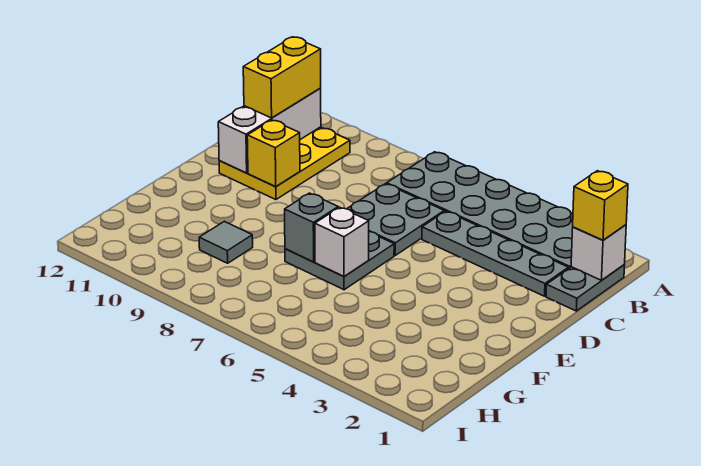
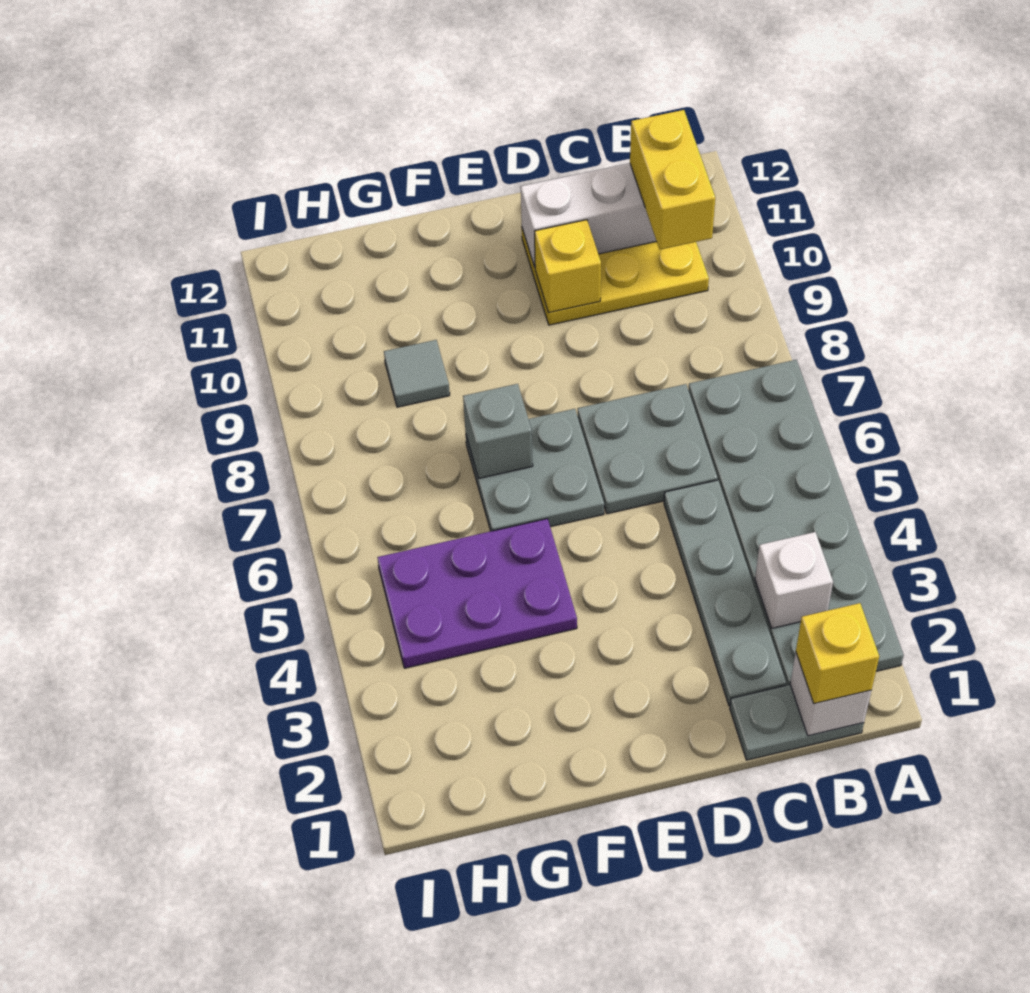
yellow brick B11:C11 level 3 -> yellow brick B10:B11 level 3
none -> purple plate F4:H5 level 1
white brick F6 level 2 -> white brick B3 level 2

